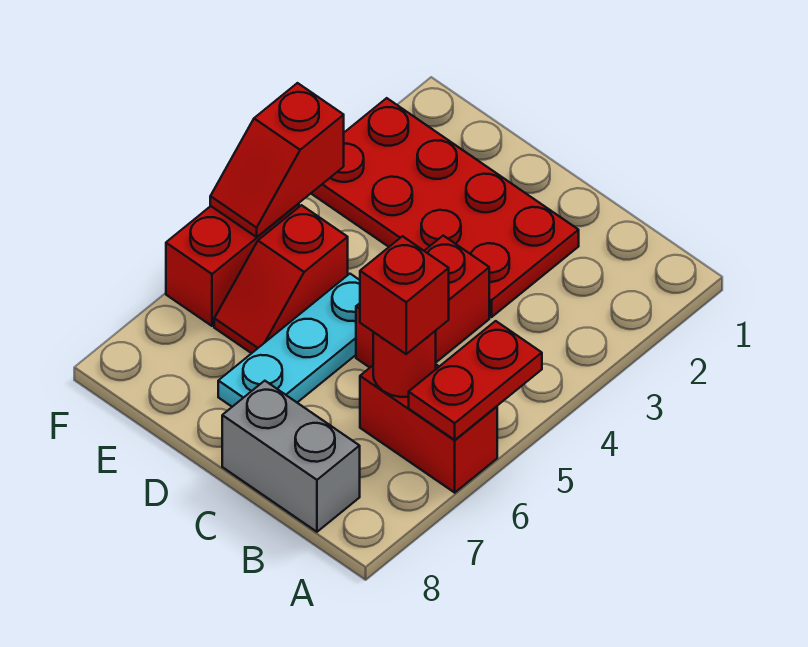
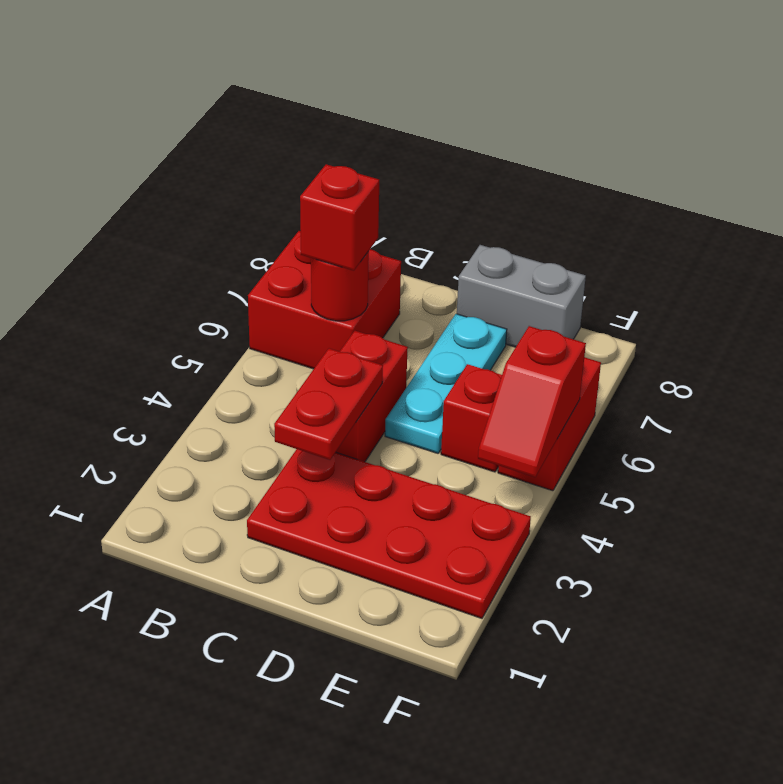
red plate A5:A6 level 2 -> red plate C3:C4 level 2
red brick A6:B6 level 1 -> red brick A6:B7 level 1
grey brick B8:C8 level 1 -> grey brick D8:E8 level 1
red slope F4:F5 level 2 top 4 -> red slope F4:F5 level 2 top 5

